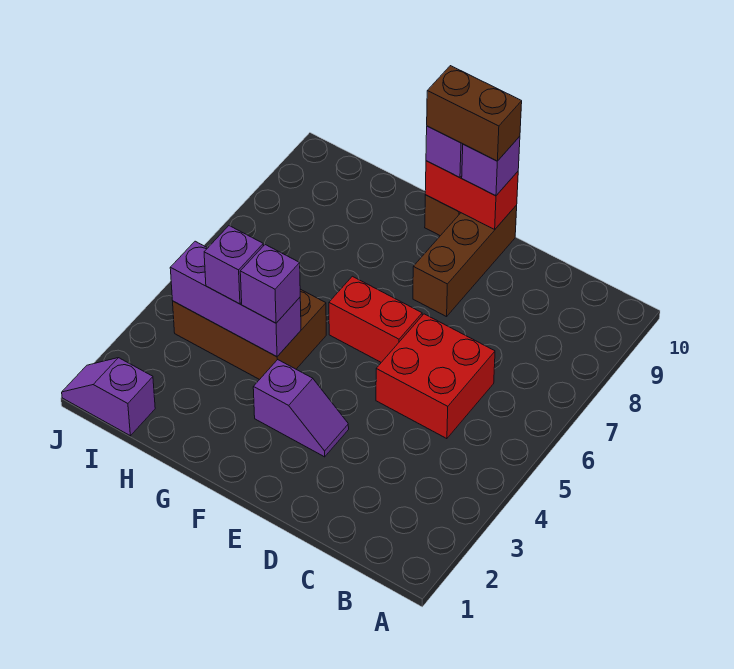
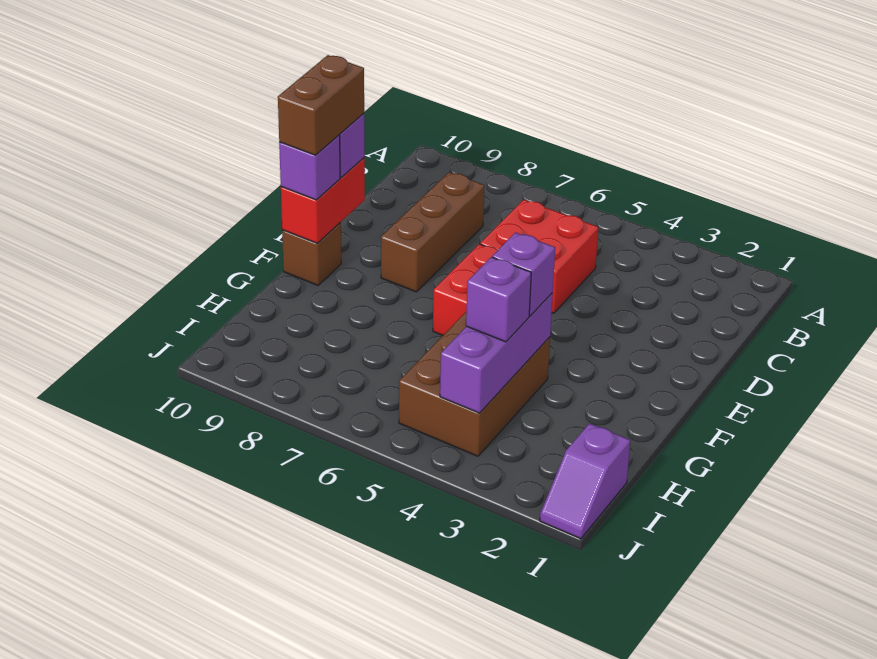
purple slope E3:F3 level 1 top F -> none
brown brick E8:E10 level 1 -> brown brick C8:E8 level 1

